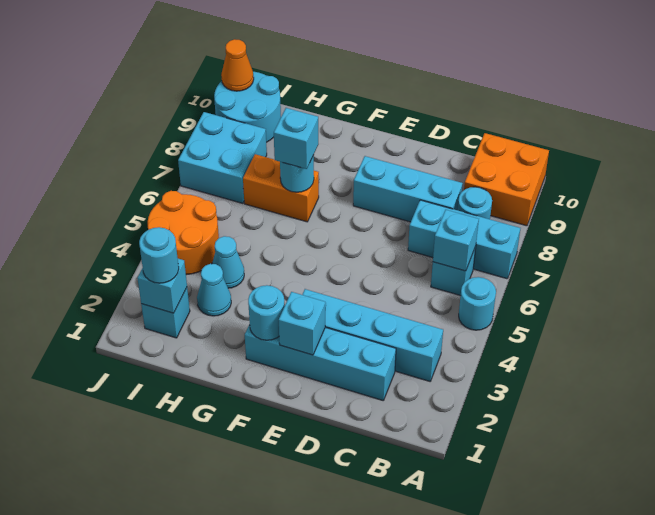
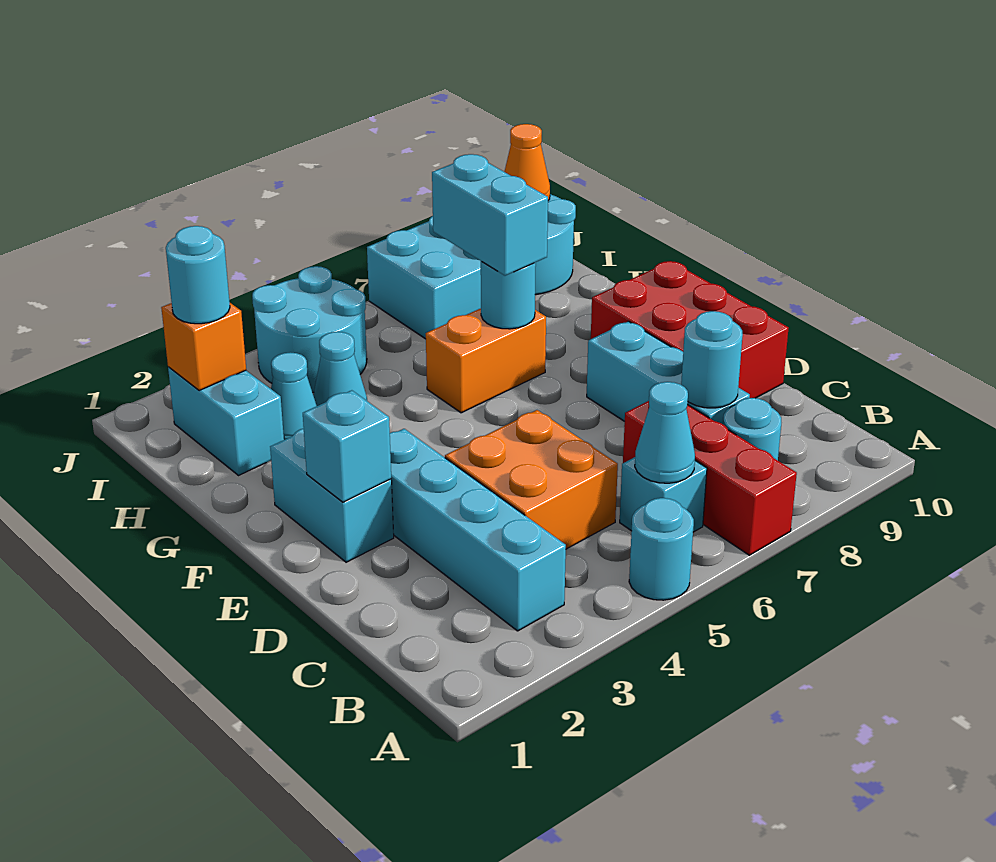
cyan brick A7:C7 level 1 -> red brick A7:C7 level 1
orange brick A9:B10 level 1 -> orange brick C4:D5 level 1
cyan brick B6 level 2 -> cyan cone B6 level 2
cyan brick C2:F2 level 1 -> cyan brick E2:F2 level 1
none -> red brick D9:F10 level 1
cyan round brick F2 level 2 -> cyan round brick C8 level 2
orange brick G7:H7 level 1 -> orange brick G6:G7 level 1
cyan brick G7 level 3 -> cyan brick G7:H7 level 3
cyan brick I2 level 1 -> cyan brick H2:I2 level 1
cyan brick I2 level 2 -> orange brick I2 level 2
orange round brick I4:J5 level 1 -> cyan round brick I4:J5 level 1

